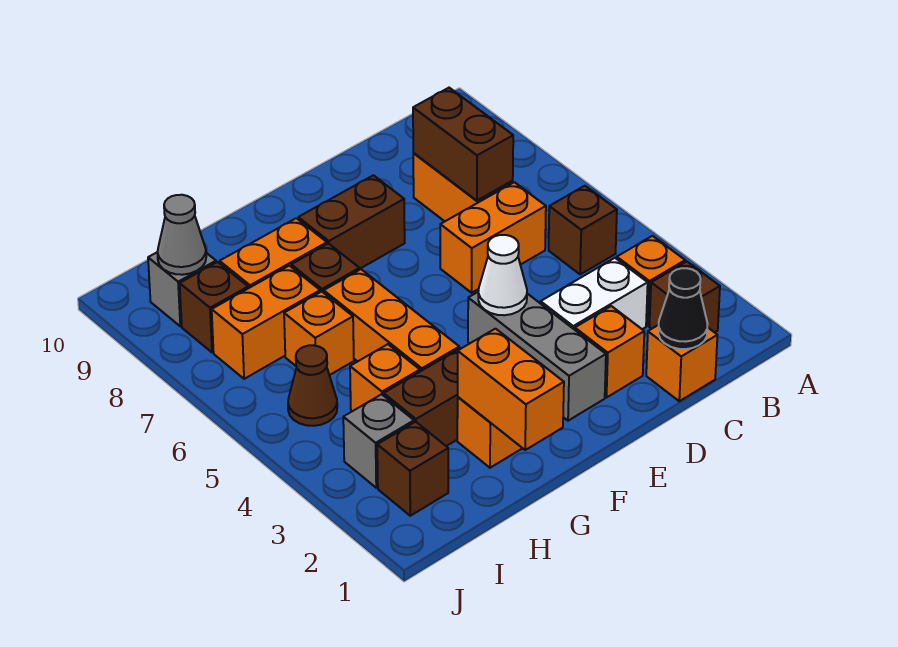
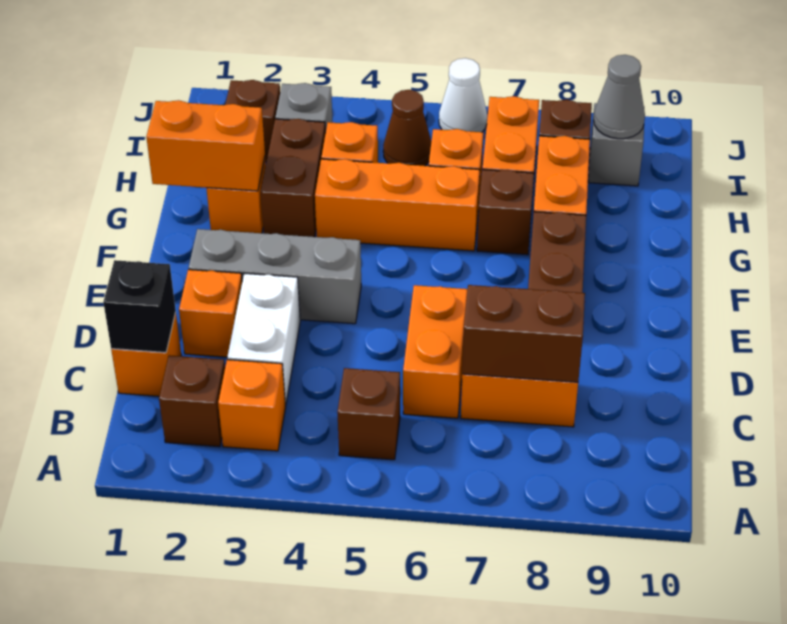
black cone C1 level 2 -> black brick C1 level 2
white cone E4 level 2 -> white cone J6 level 1

